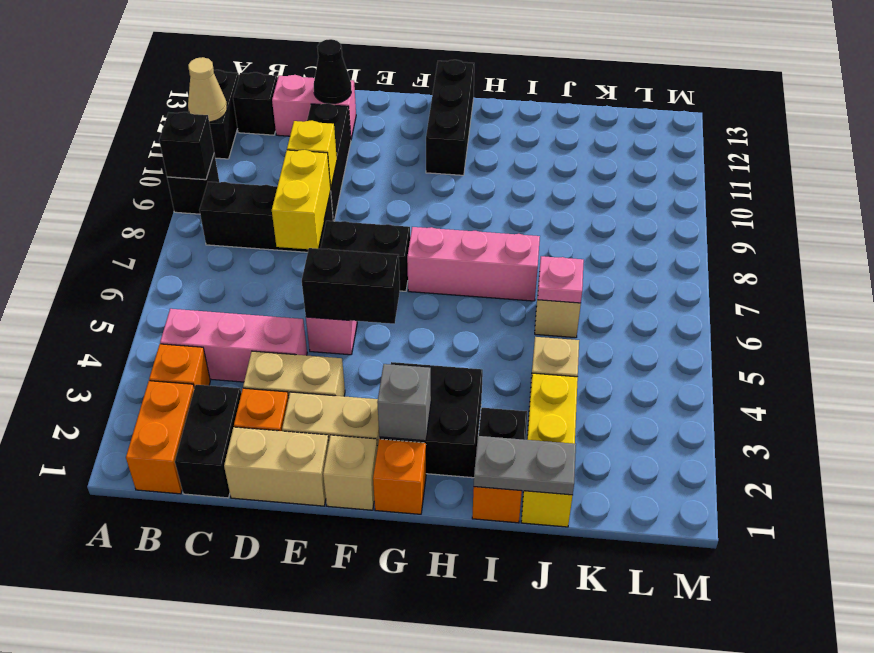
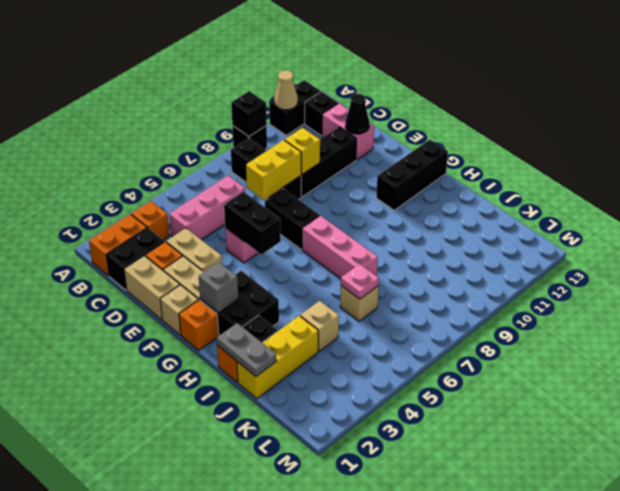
pink brick B4:D4 level 1 -> pink brick C4:C6 level 1

